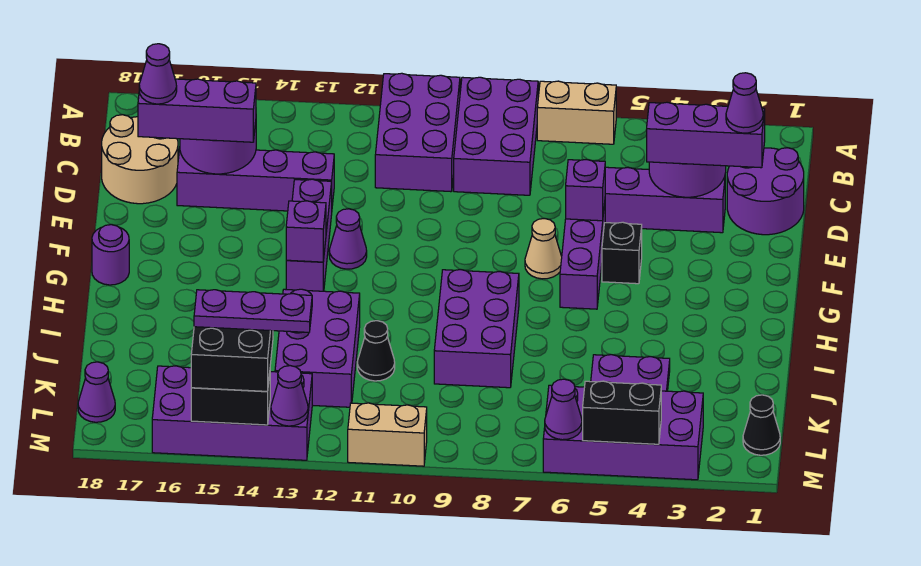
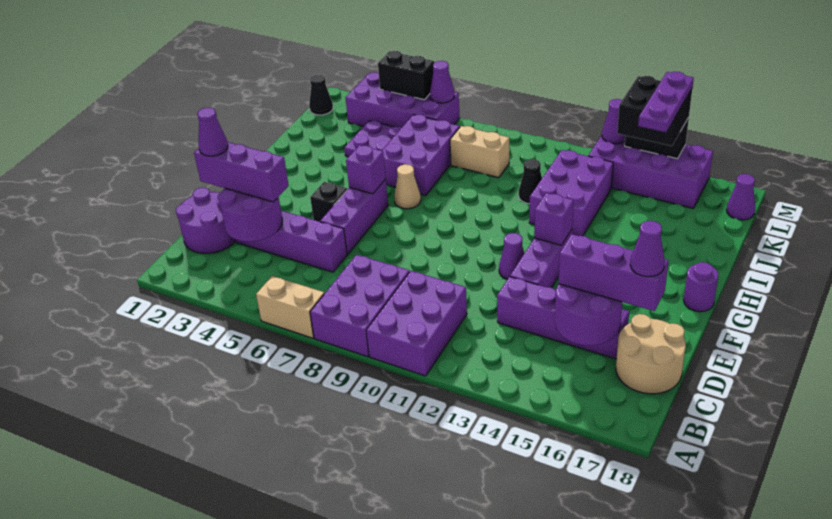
purple brick E6 level 2 -> purple brick G6 level 2
tan cone F7 level 1 -> tan cone H7 level 1
purple brick H8:J9 level 1 -> purple brick I6:K7 level 1
purple plate L13:L15 level 4 -> purple plate K15:M15 level 4
tan brick M10:M11 level 1 -> tan brick K8:K9 level 1

